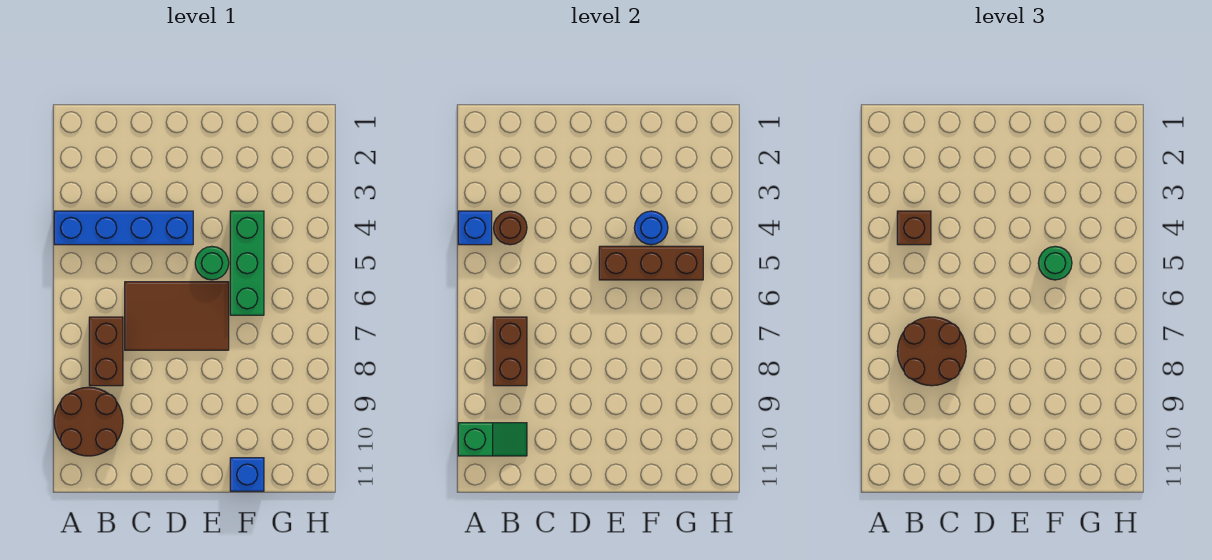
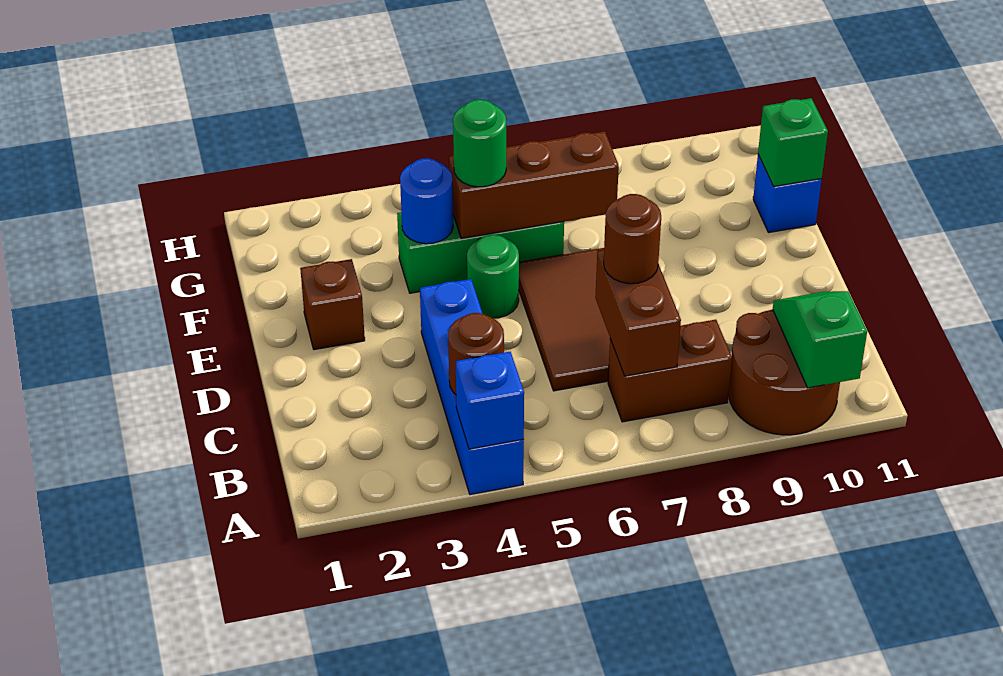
brown brick B4 level 3 -> brown brick E2 level 1
brown brick B7:B8 level 2 -> brown brick B7:C7 level 2
brown round brick B7:C8 level 3 -> brown round brick C7 level 3
brown brick E5:G5 level 2 -> brown brick F5:F7 level 2
none -> green brick F11 level 2

